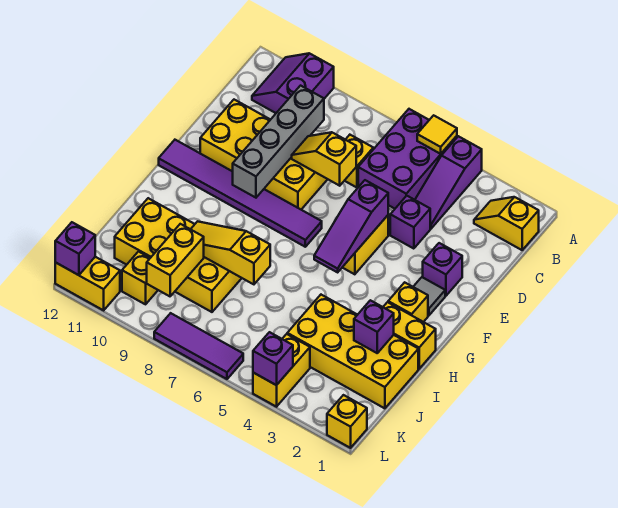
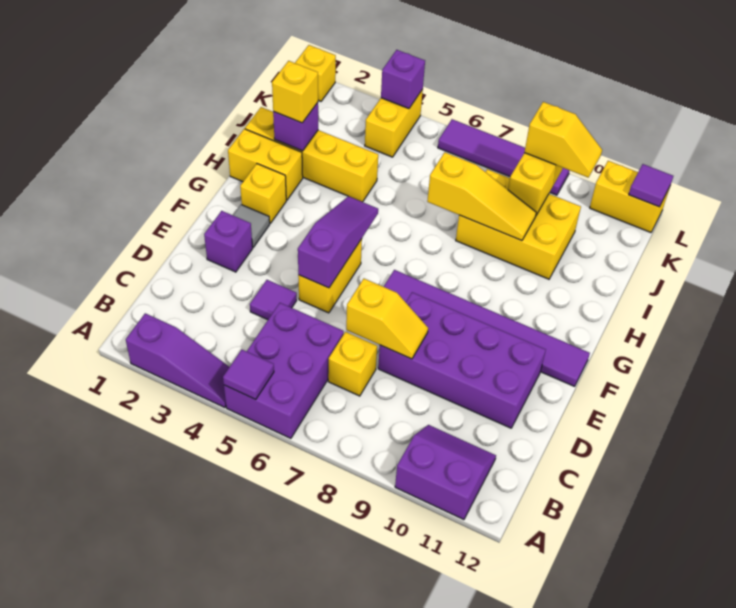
purple slope A4:C4 level 1 top A -> purple slope A2:A4 level 1 top 2
yellow tile A5 level 2 -> purple tile A5 level 2
purple slope A10:B11 level 1 top 10 -> purple slope A10:B11 level 1 top A
yellow slope B1:B2 level 1 top 1 -> yellow slope K9:K10 level 3 top 9
grey brick C9:F9 level 2 -> none
purple brick D4 level 1 -> purple tile D4 level 1
yellow brick D8:E11 level 1 -> purple brick D8:E11 level 1
yellow brick I1:J4 level 1 -> yellow brick I1:I4 level 1
yellow brick I8:J11 level 1 -> yellow brick I8:J10 level 1
yellow brick K10 level 1 -> yellow brick I2 level 3
purple tile L6:L8 level 1 -> purple tile L6:L9 level 1
purple brick L12 level 2 -> purple tile L12 level 2

